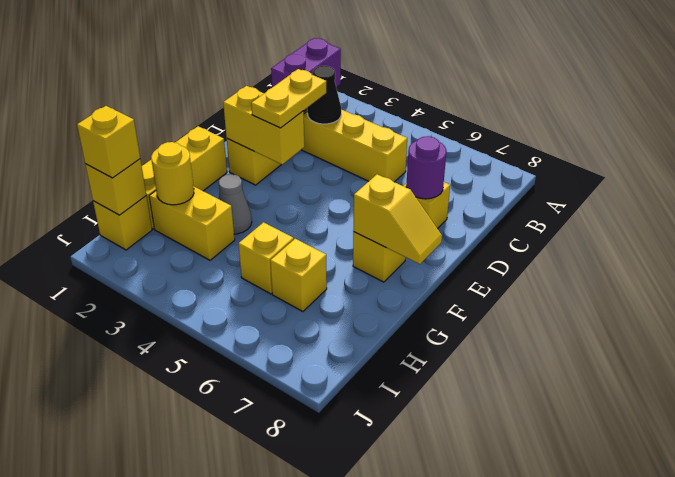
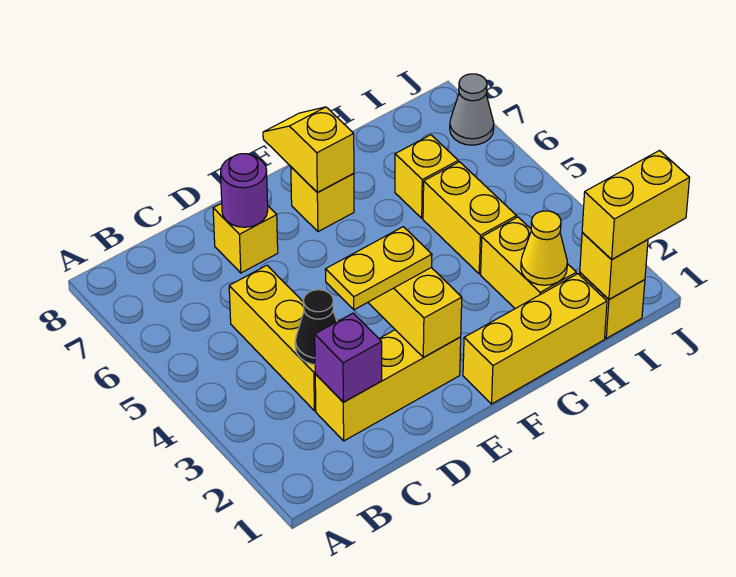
purple brick B2:C2 level 2 -> purple brick C2 level 2
grey cone G3 level 1 -> grey cone J7 level 1
yellow round brick H2 level 2 -> yellow cone H2 level 2
yellow brick H5 level 1 -> yellow brick H4:H5 level 1
yellow brick I1 level 3 -> yellow brick I1:J1 level 3

